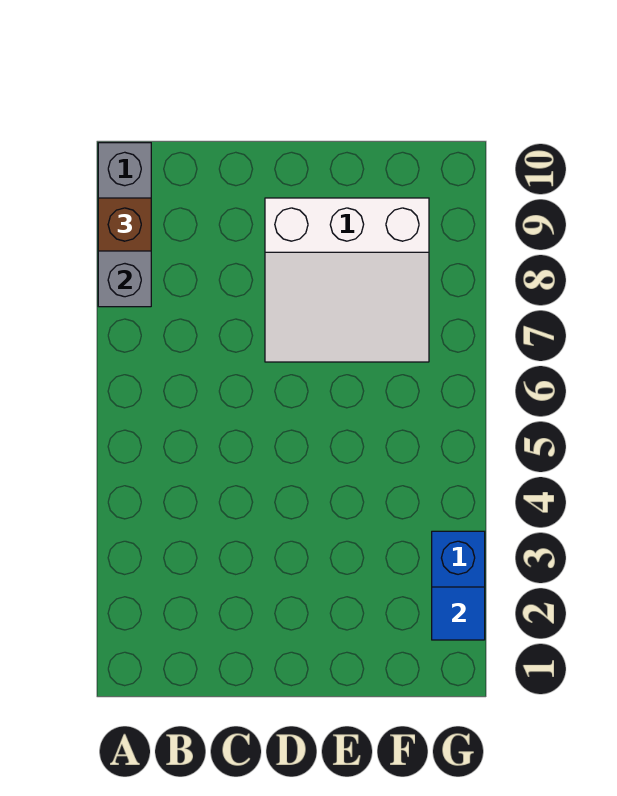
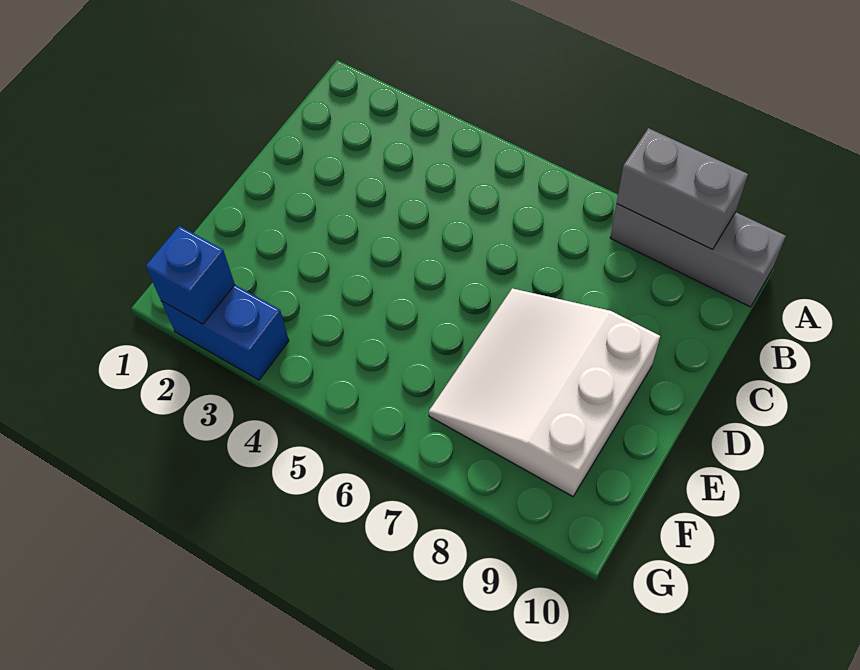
brown brick A9 level 3 -> none
blue tile G2 level 2 -> blue brick G2 level 2

